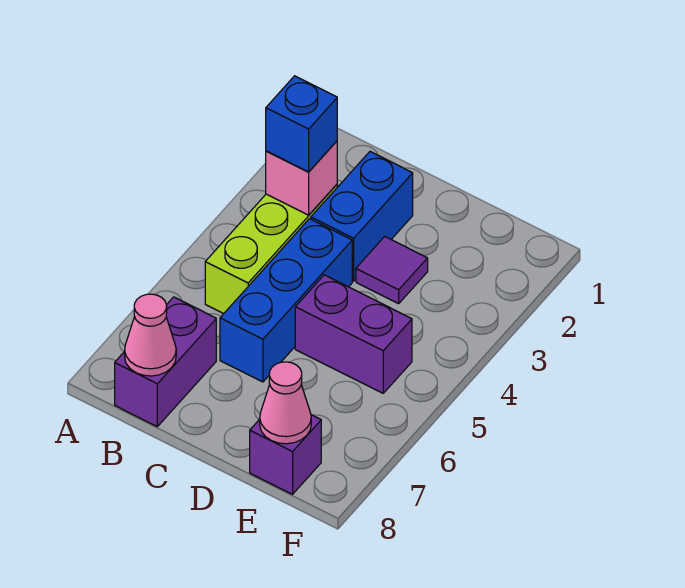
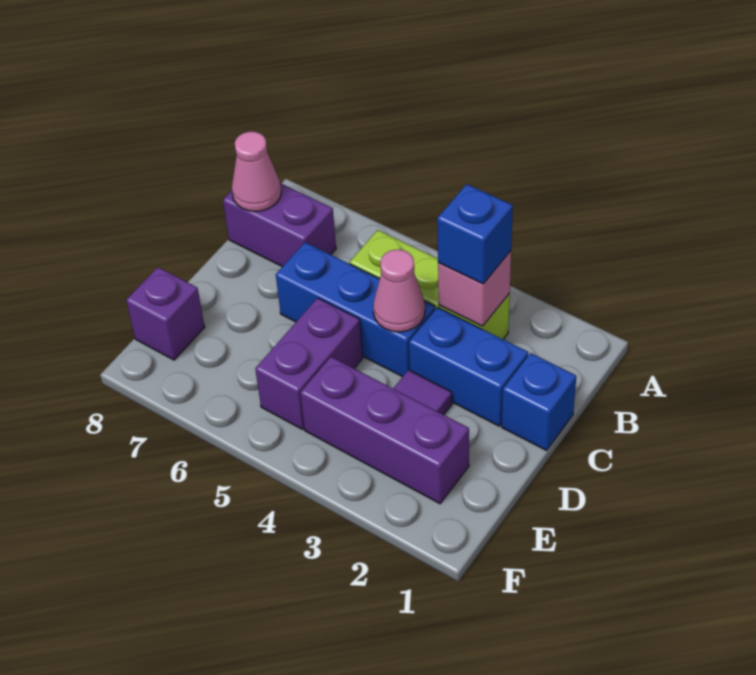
none -> blue brick C1 level 1
none -> purple brick E2:E4 level 1
pink cone E8 level 2 -> pink cone C4 level 2

